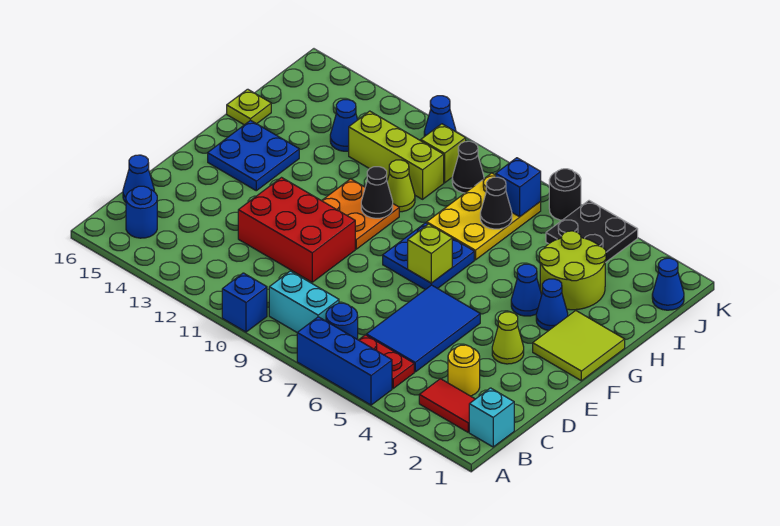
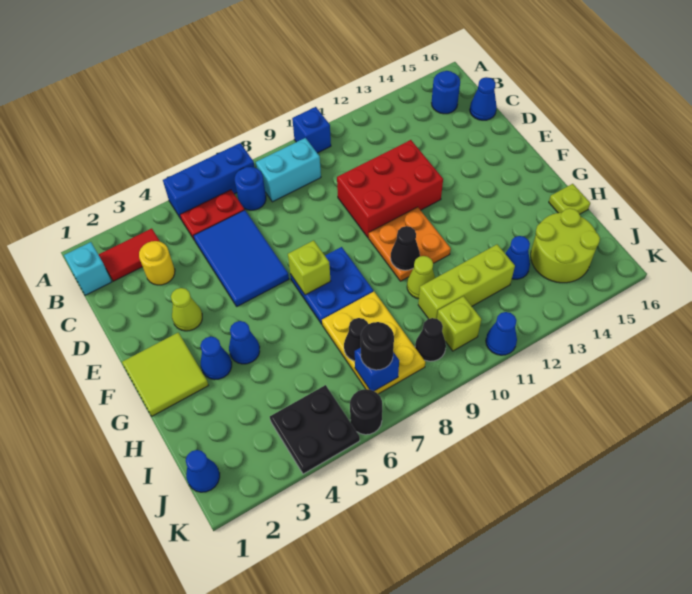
blue plate F14:G15 level 1 -> none
lime round brick H3:I4 level 1 -> lime round brick I14:J15 level 1
none -> black round brick J7 level 3

